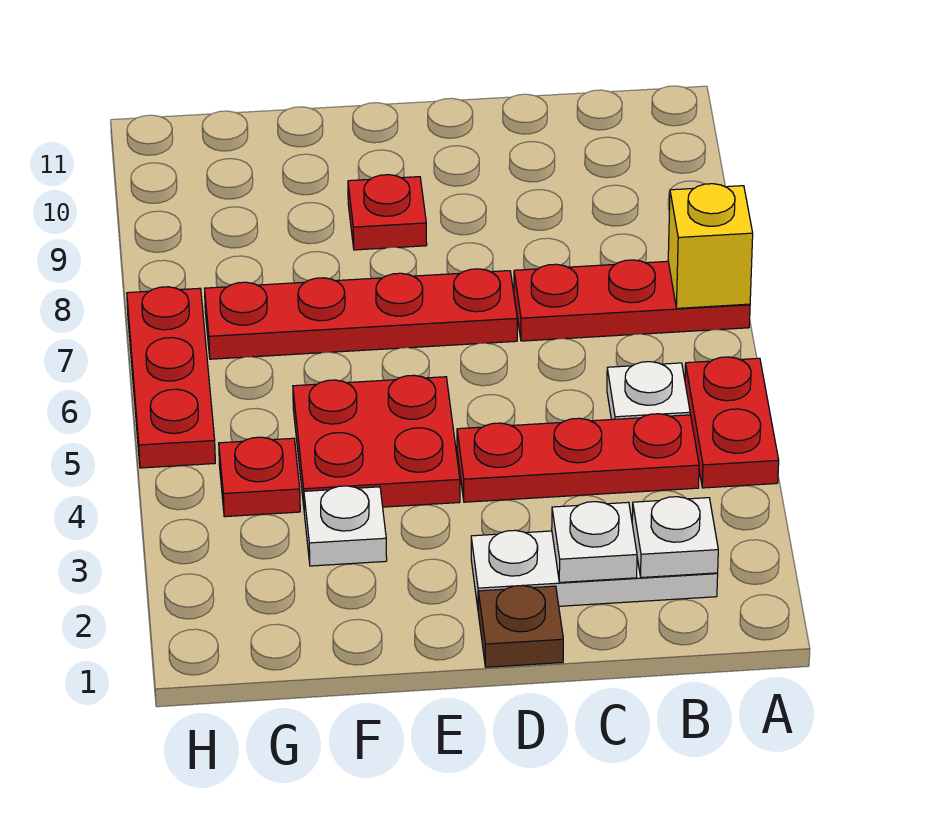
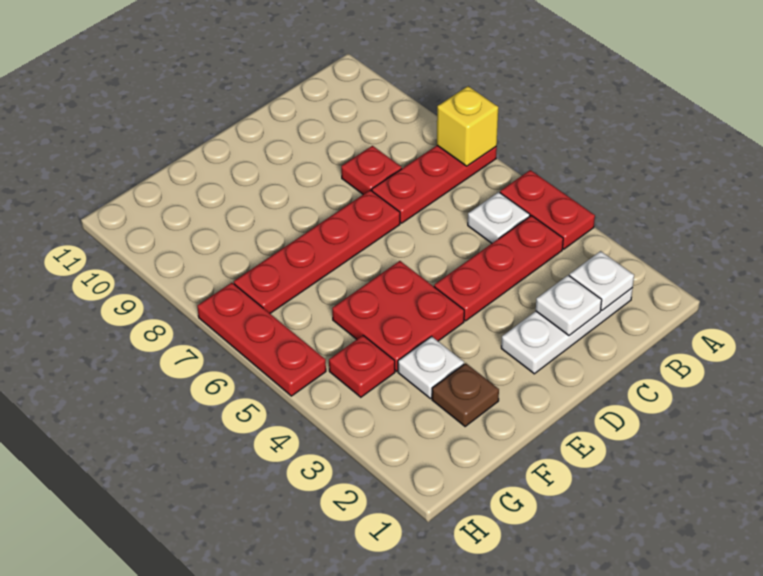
brown plate D1 level 1 -> brown plate F2 level 1
red plate E9 level 1 -> red plate C8 level 1

